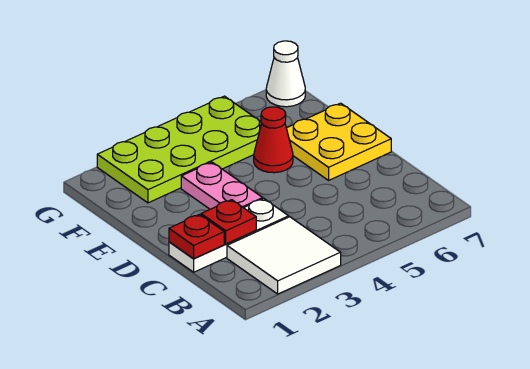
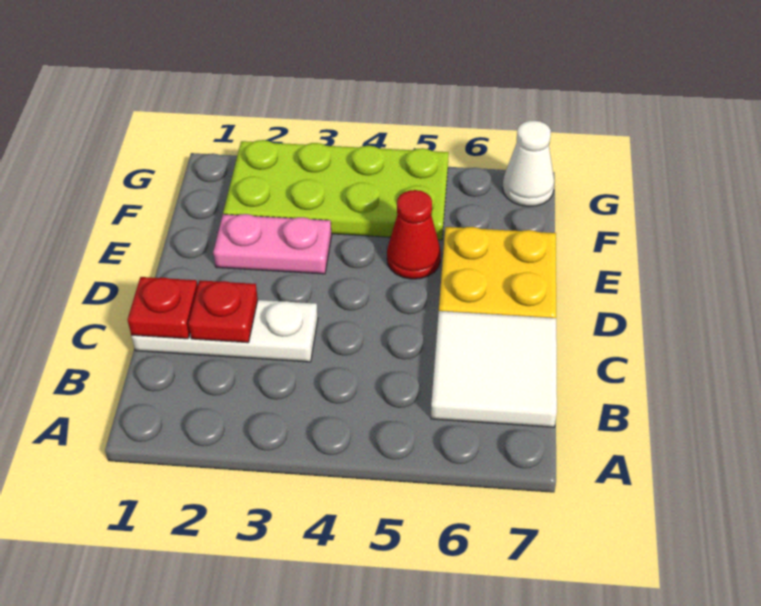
white tile A2:B3 level 1 -> white tile B6:C7 level 1
pink plate D3:E3 level 1 -> pink plate E2:E3 level 1

